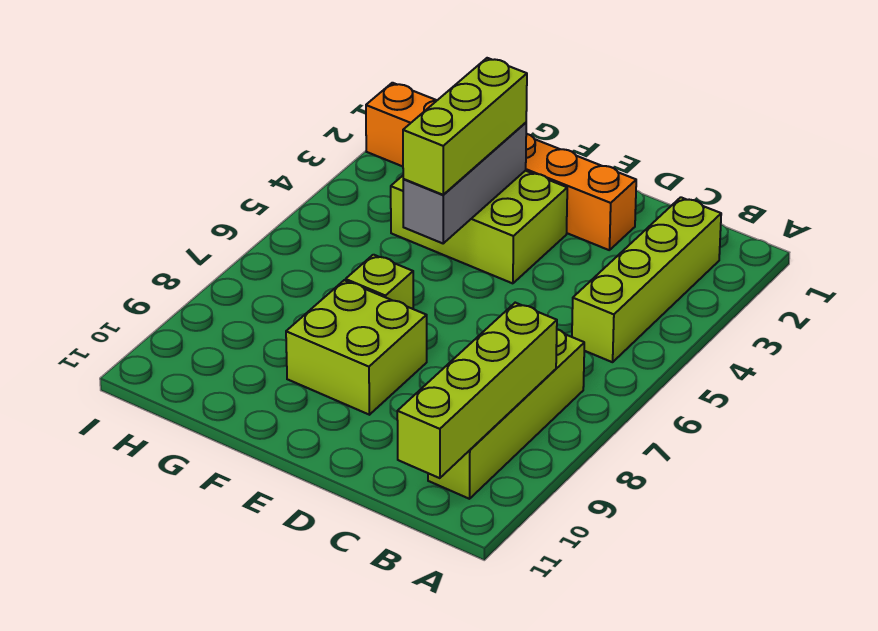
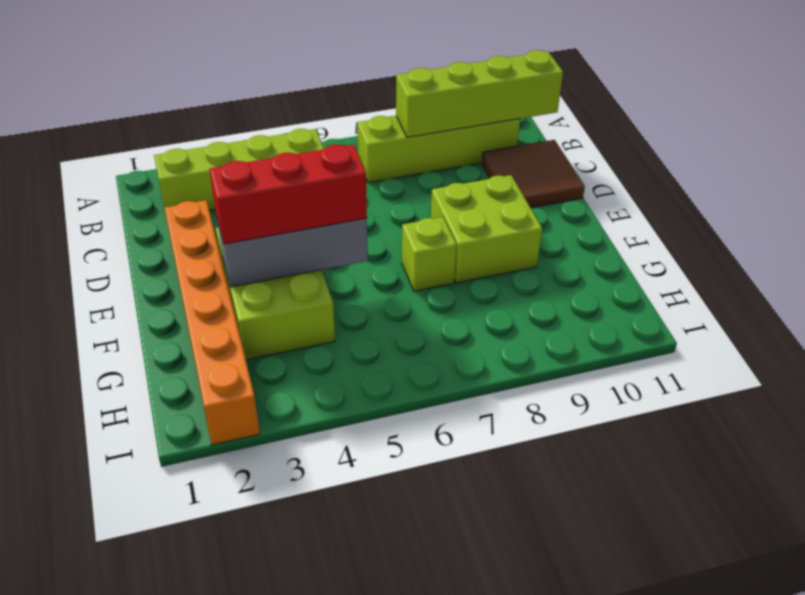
none -> brown tile C10:D11 level 1
lime brick F3:F5 level 3 -> red brick F3:F5 level 3

